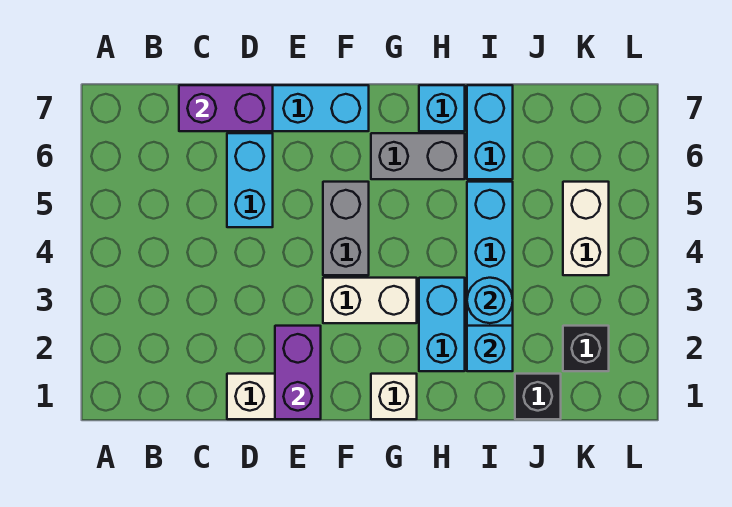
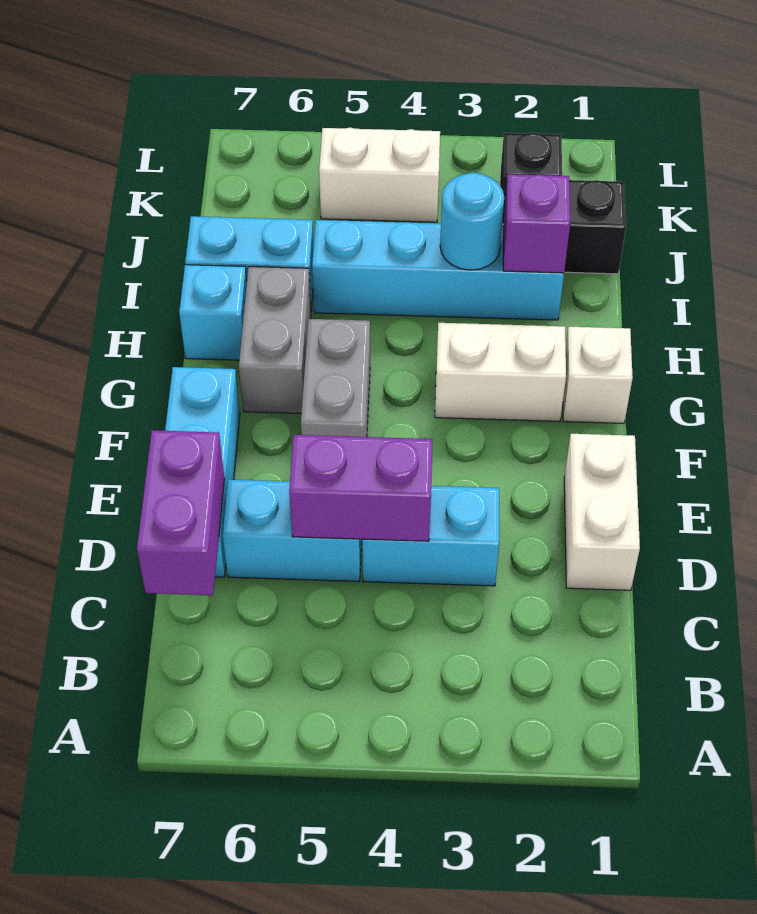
purple brick E1:E2 level 2 -> purple brick D4:D5 level 2
white brick F3:G3 level 1 -> white brick G2:G3 level 1
grey brick F4:F5 level 1 -> grey brick F5:G5 level 1
cyan brick H2:H3 level 1 -> cyan brick D3:D4 level 1
cyan brick I2 level 2 -> purple brick I2 level 2

